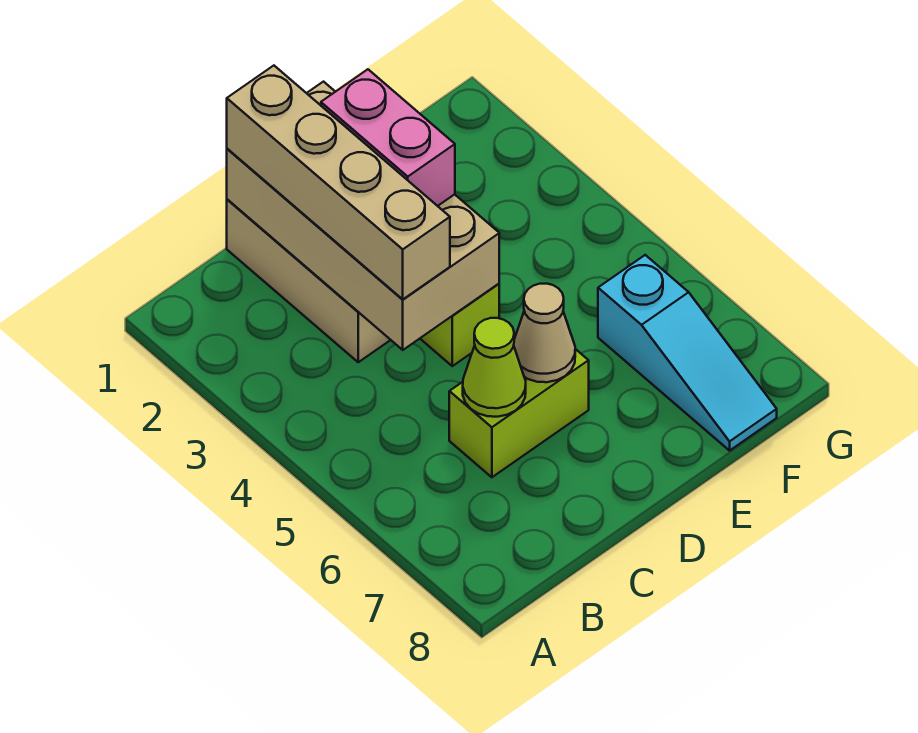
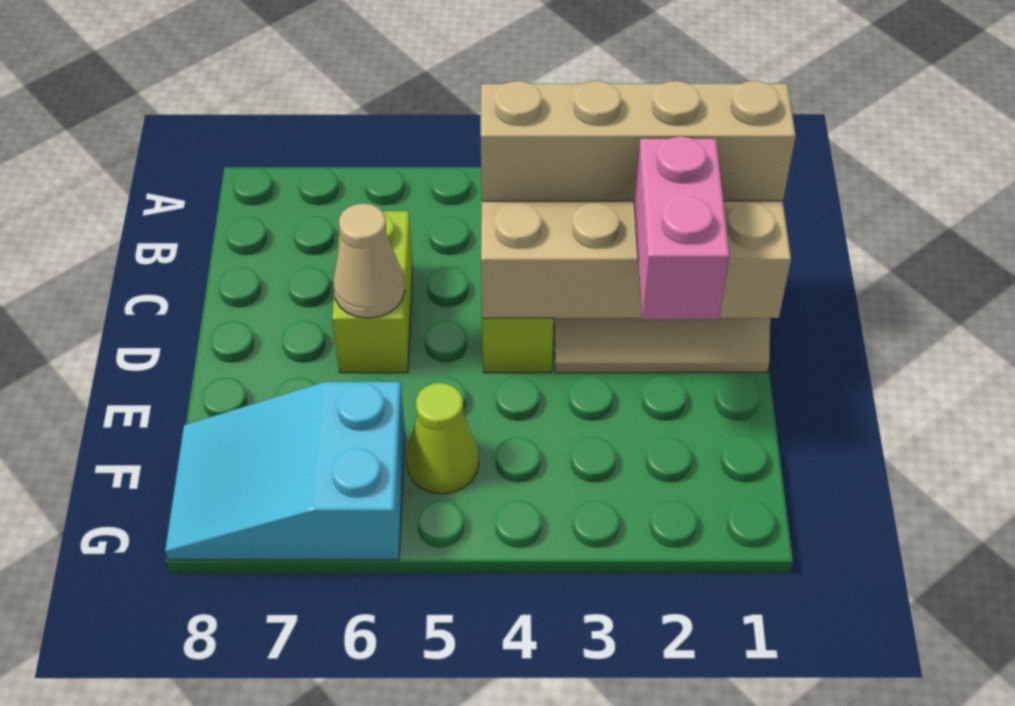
lime cone C6 level 2 -> lime cone F5 level 1
pink brick D2:D3 level 3 -> pink brick D2:E2 level 3
cyan slope F6:F8 level 1 top 6 -> cyan slope F6:G8 level 1 top 6

